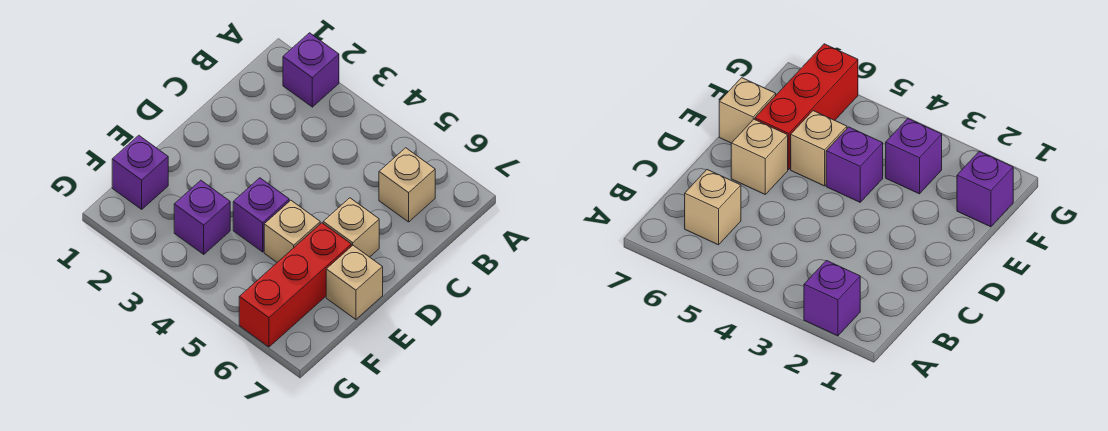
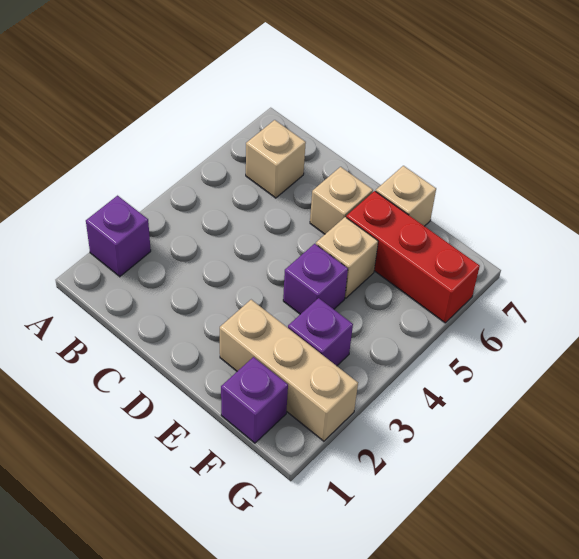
none -> tan brick E2:G2 level 1

